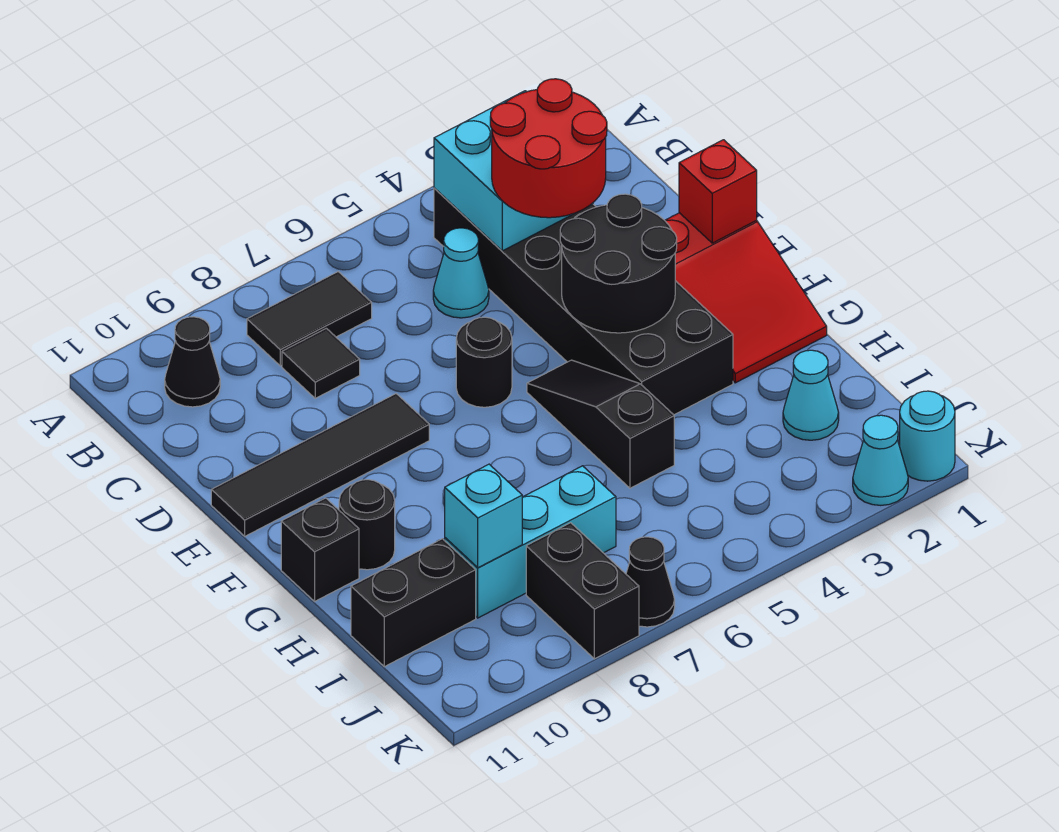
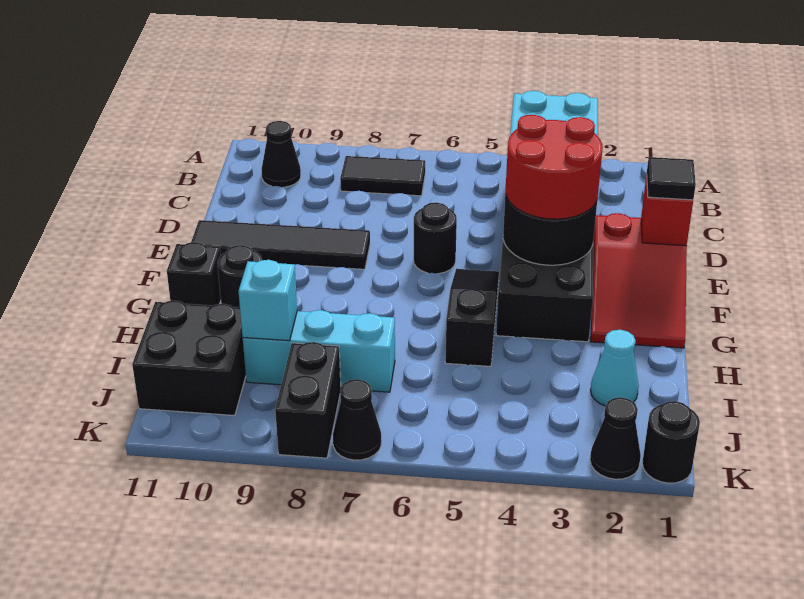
red round brick C3:D4 level 3 -> red round brick E3:F4 level 3
cyan cone C5 level 1 -> none
black tile C8 level 1 -> black tile E1 level 3
black brick I10:I11 level 1 -> black brick I10:J11 level 1
cyan round brick K1 level 1 -> black round brick K1 level 1
cyan cone K2 level 1 -> black cone K2 level 1

